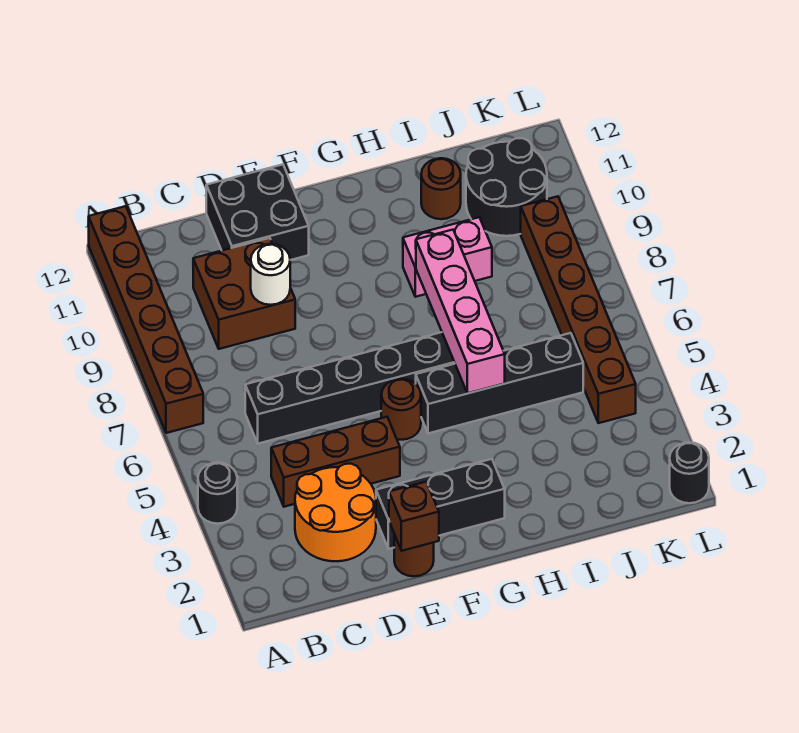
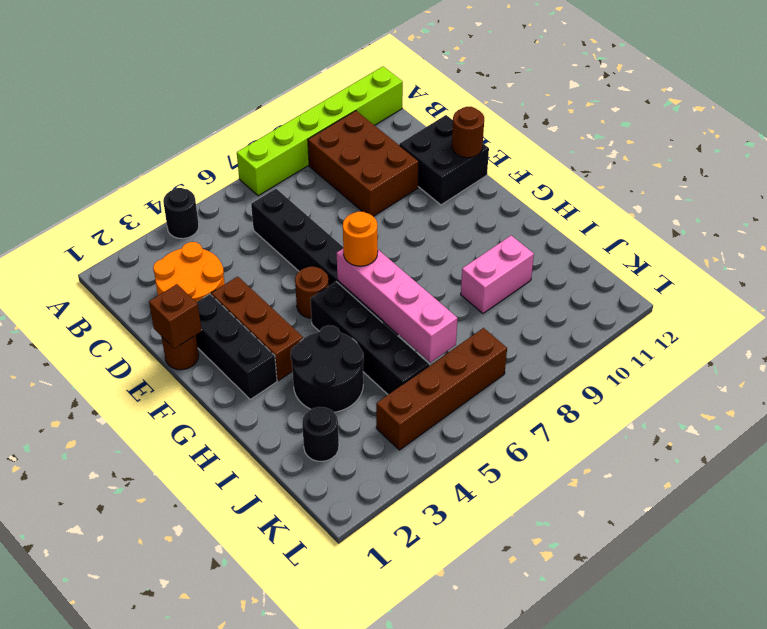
brown brick A7:A12 level 1 -> lime brick A7:A12 level 1
brown brick C4:E4 level 1 -> brown brick E3:G3 level 1
brown brick C9:D10 level 1 -> brown brick B9:D10 level 1
white round brick D9 level 2 -> none
none -> orange round brick G6 level 3
pink brick H5:H8 level 2 -> pink brick G6:J6 level 2
pink brick H9:I9 level 1 -> pink brick I9:I10 level 1
brown round brick I11 level 1 -> brown round brick E12 level 2
black round brick J10:K11 level 1 -> black round brick H3:I4 level 1
brown brick K4:K9 level 1 -> brown brick K4:K7 level 1
black round brick L1 level 1 -> black round brick J2 level 1

